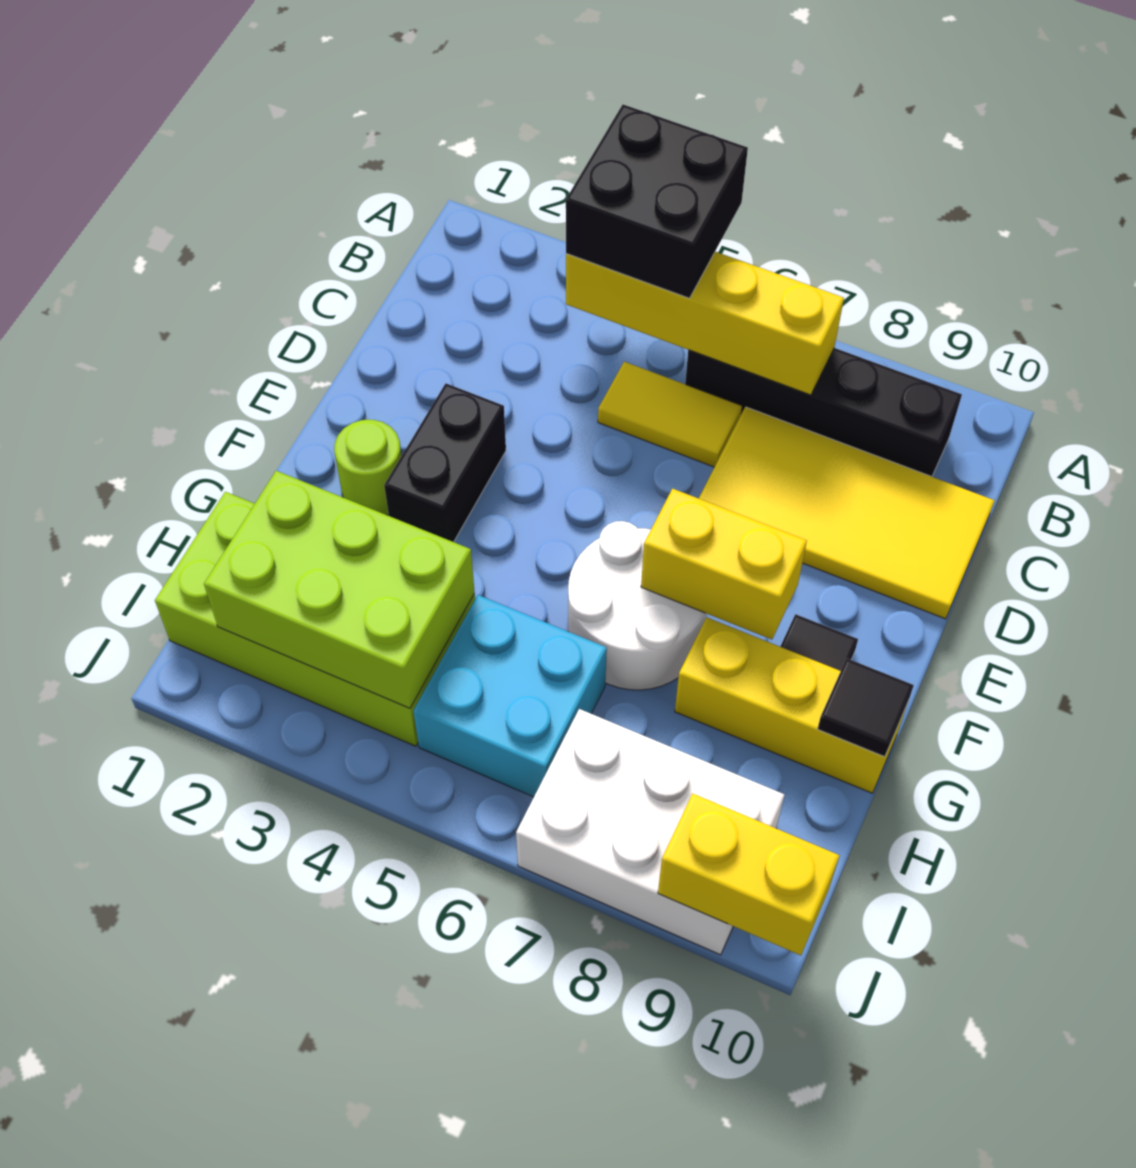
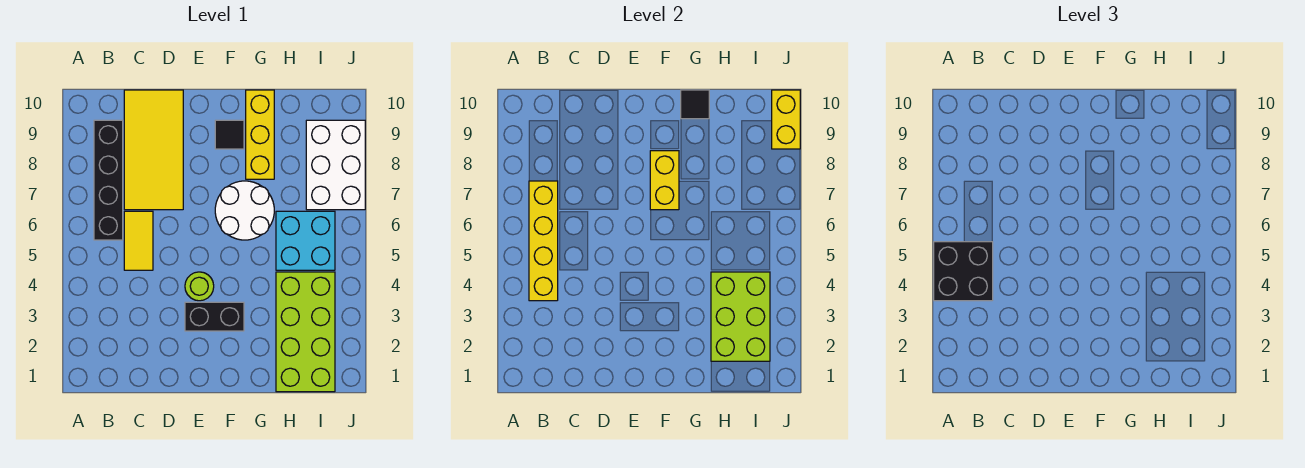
lime round brick F2 level 1 -> lime round brick E4 level 1

